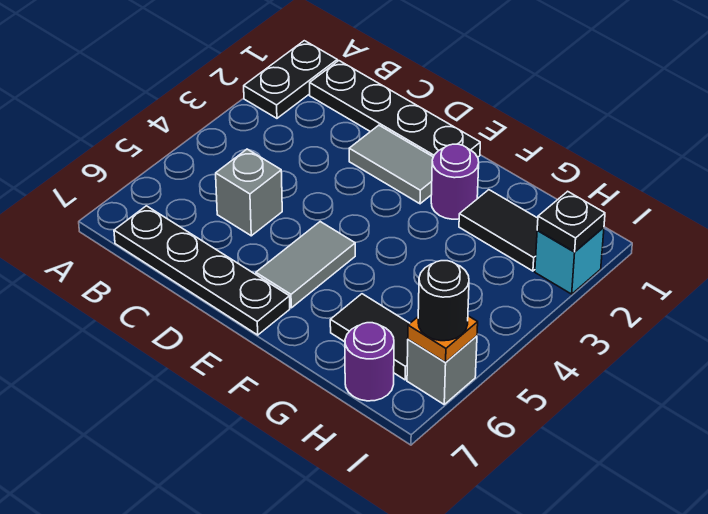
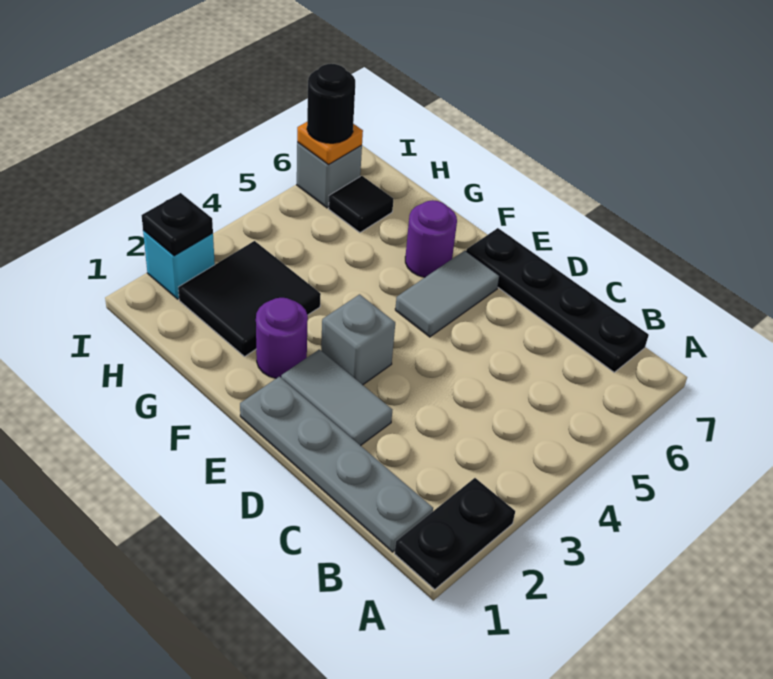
black plate B1:E1 level 1 -> grey plate B1:E1 level 1
grey brick C5 level 1 -> grey brick E3 level 1
black tile G2:H2 level 1 -> black tile G2:H3 level 1
black tile G6:H6 level 1 -> black tile H6 level 1
purple round brick H7 level 1 -> purple round brick F6 level 1

